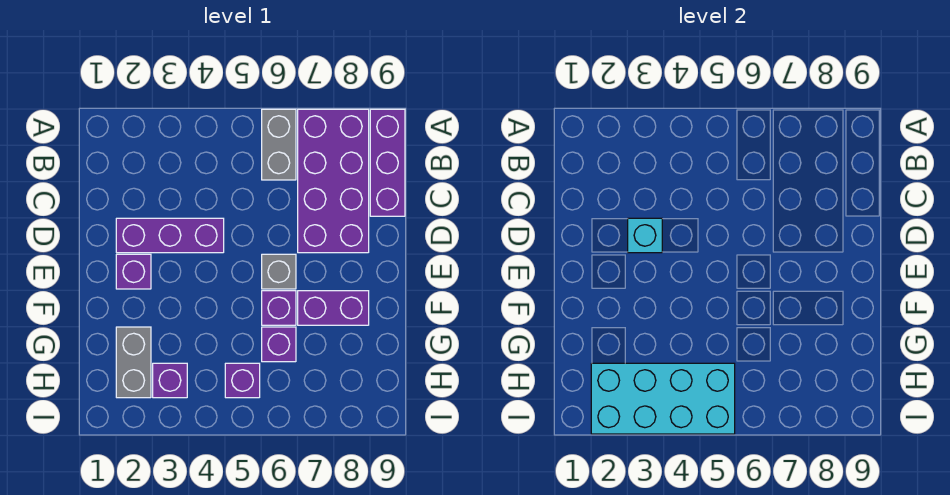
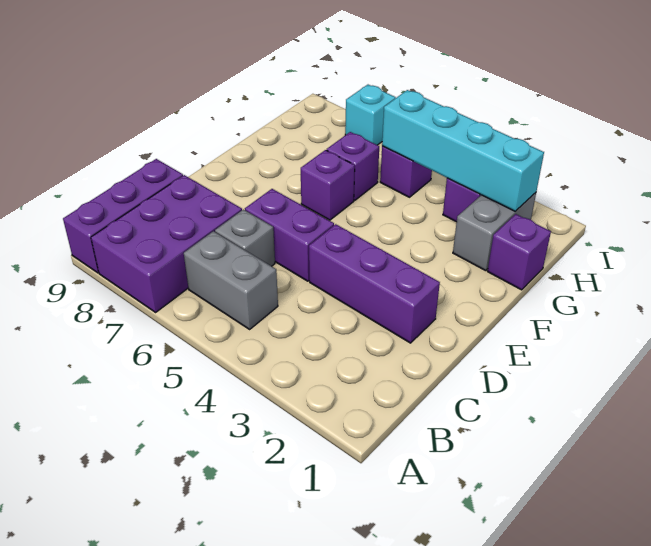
grey brick A6:B6 level 1 -> grey brick B5:B6 level 1
purple brick A7:D8 level 1 -> purple brick A7:C8 level 1
cyan brick D3 level 2 -> cyan brick I7 level 1
purple brick E2 level 1 -> purple brick G1 level 1
grey brick E6 level 1 -> grey brick C6 level 1
purple brick F7:F8 level 1 -> purple brick D5:D6 level 1
cyan brick H2:I5 level 2 -> cyan brick H2:H5 level 2

